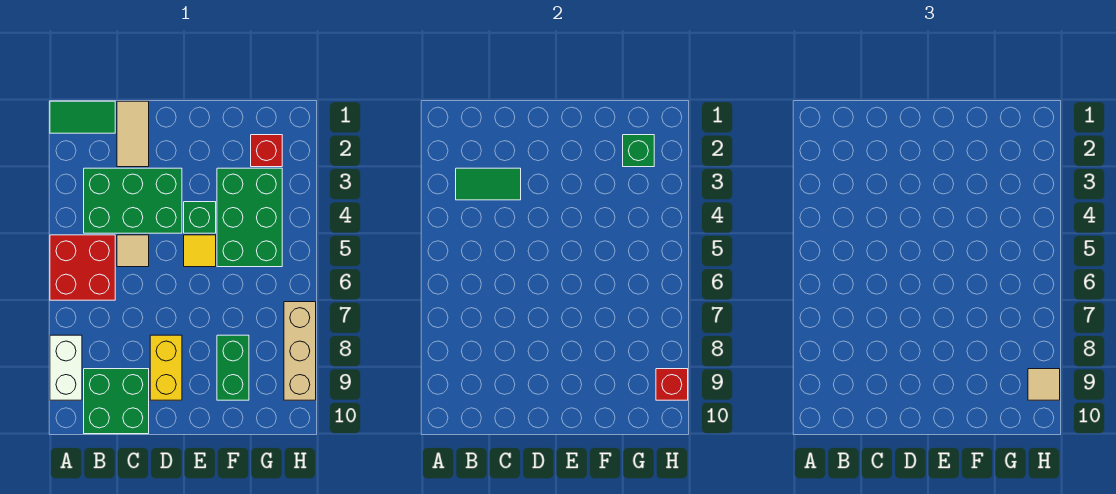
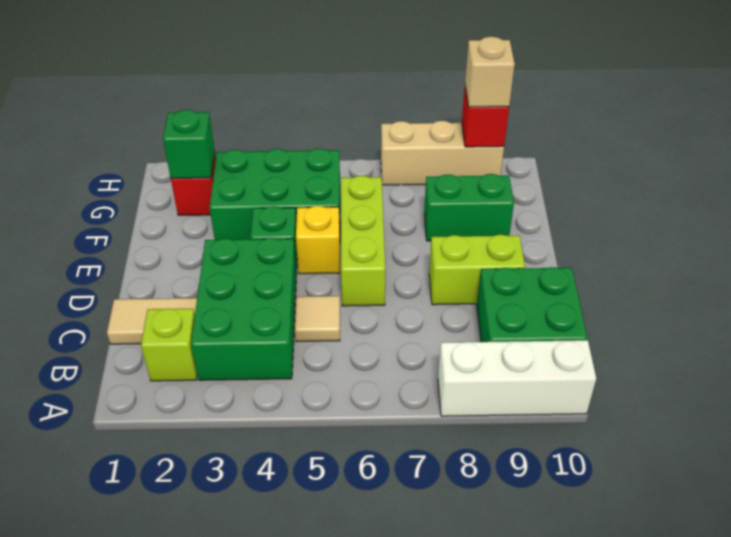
green tile A1:B1 level 1 -> none
red brick A5:B6 level 1 -> none
white brick A8:A9 level 1 -> white brick A8:A10 level 1
none -> lime brick B2 level 1
green tile B3:C3 level 2 -> none
none -> lime brick D6:F6 level 1
yellow brick D8:D9 level 1 -> lime brick D8:D9 level 1
yellow tile E5 level 1 -> yellow brick E5 level 1
tan tile H9 level 3 -> tan brick H9 level 3

